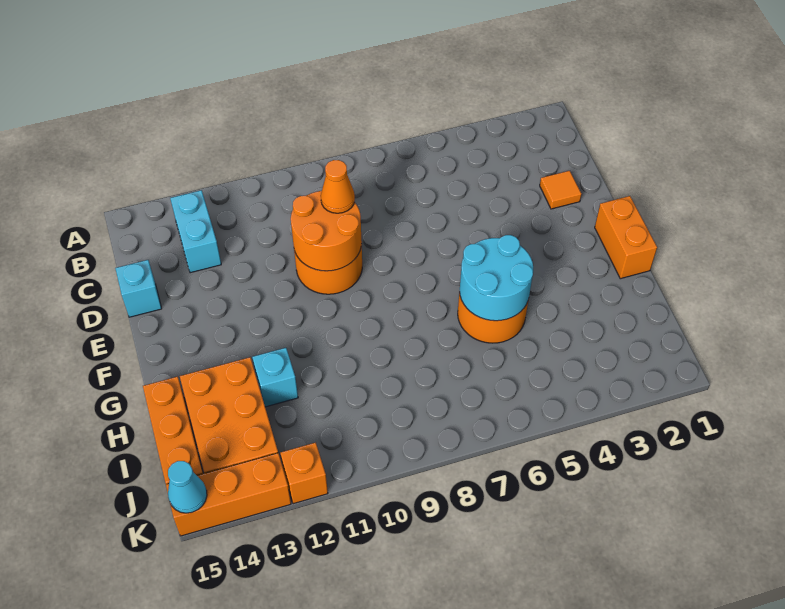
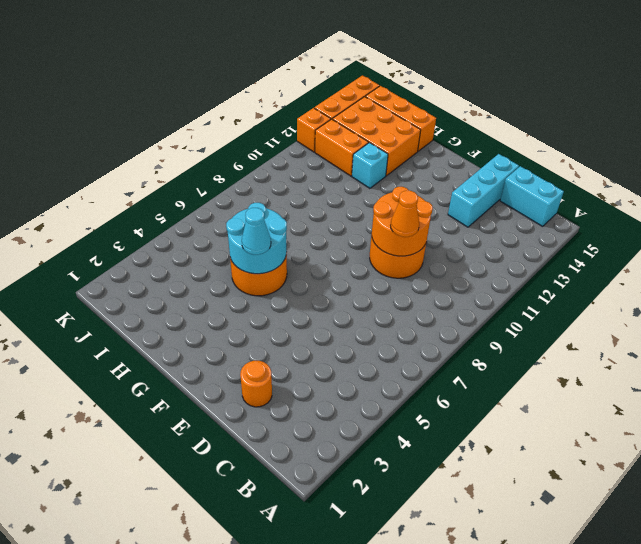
cyan brick B13:C13 level 1 -> cyan brick B15:C15 level 1
orange tile D2 level 1 -> orange round brick D2 level 1
cyan brick D15 level 1 -> cyan brick D13:D15 level 1
orange brick F1:G1 level 1 -> orange brick I12:J12 level 1
cyan cone K15 level 2 -> cyan cone G5 level 3

